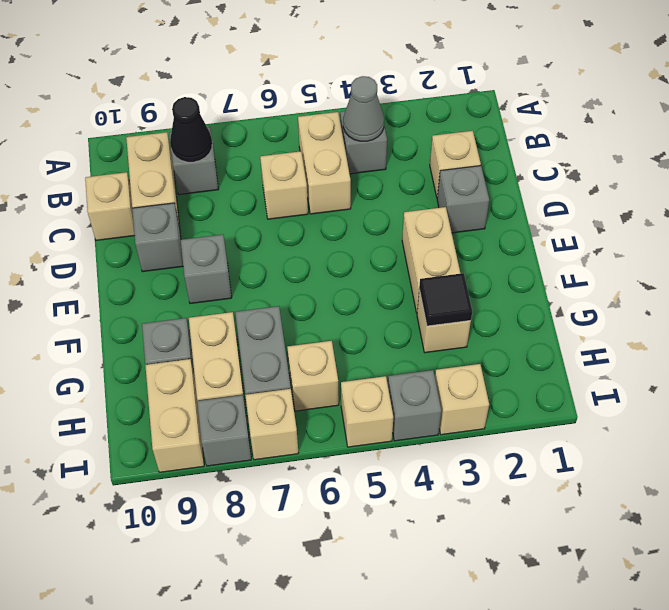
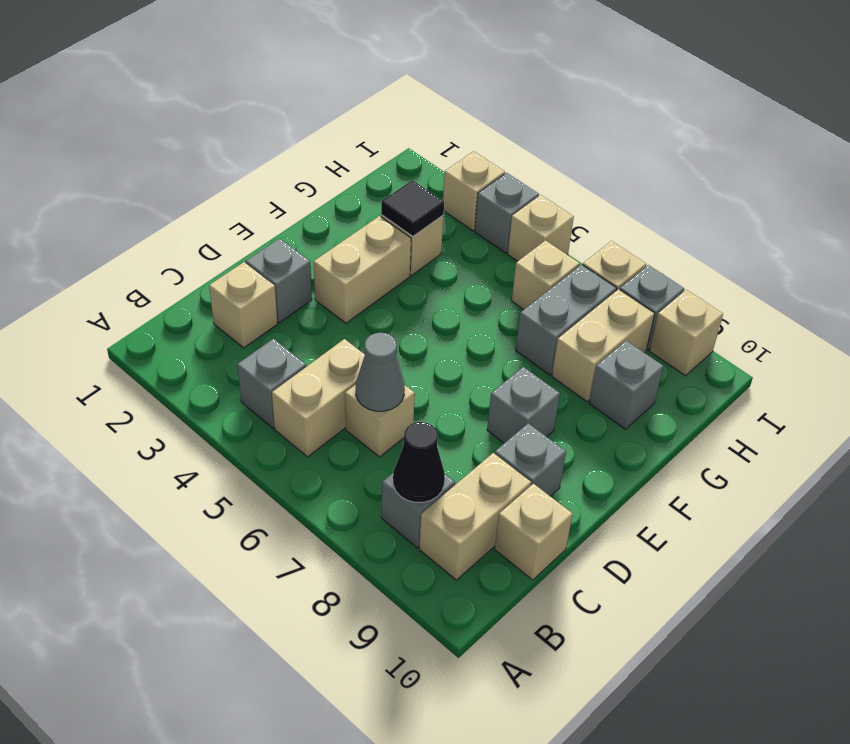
grey cone B4 level 2 -> grey cone C6 level 2
tan brick H9:I9 level 1 -> tan brick I9 level 1

